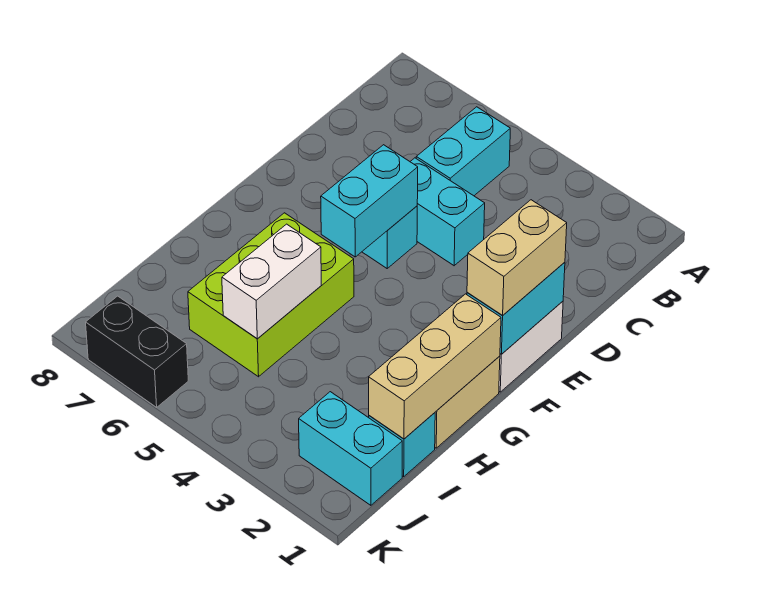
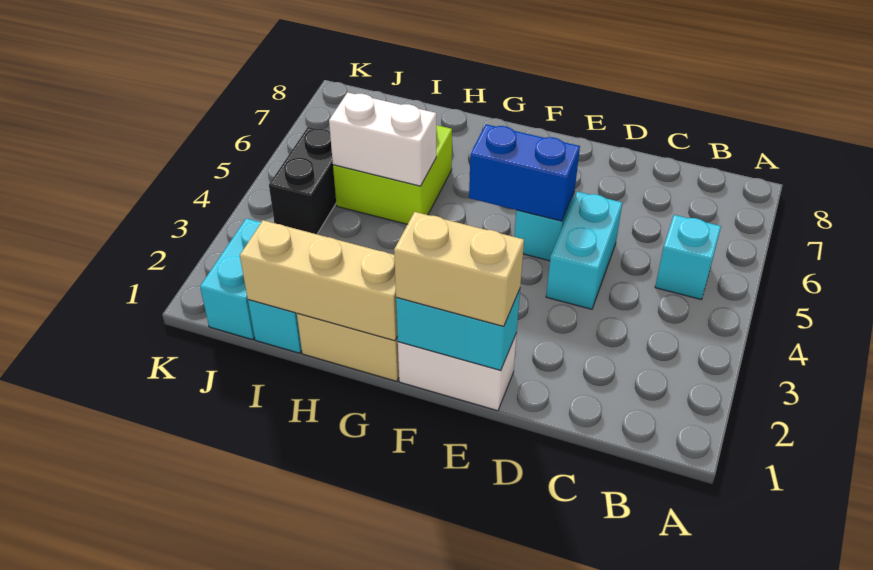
cyan brick B5:C5 level 1 -> cyan brick B5 level 1
cyan brick E5:F5 level 2 -> blue brick E5:F5 level 2
lime brick G5:I6 level 1 -> lime brick H5:I6 level 1
black brick K6:K7 level 1 -> black brick J4:J5 level 1

